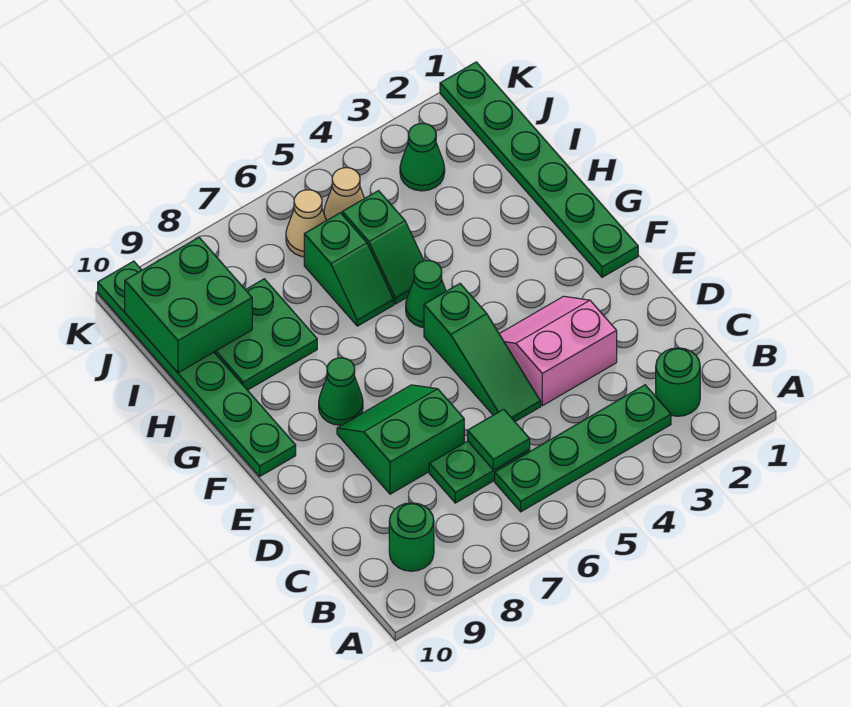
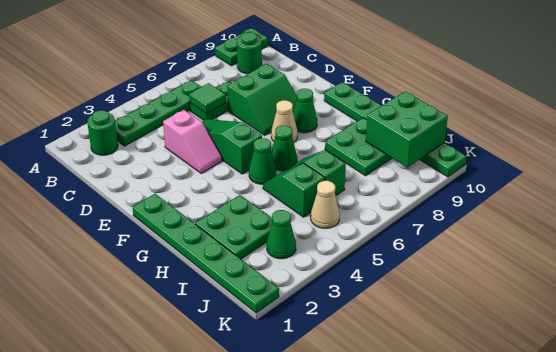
none -> green plate A9:A10 level 1
pink slope D3:E4 level 1 top D -> pink slope D4:E4 level 1 top D
none -> green cone G6 level 1
none -> green plate H2:I3 level 1
tan cone J6 level 1 -> tan cone F7 level 1

